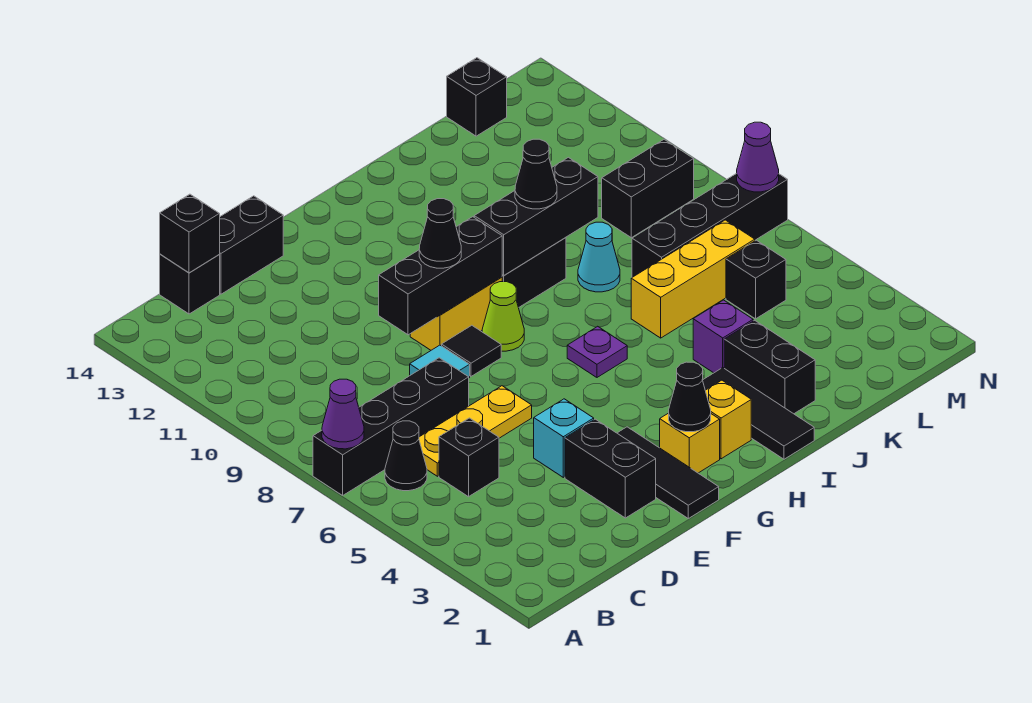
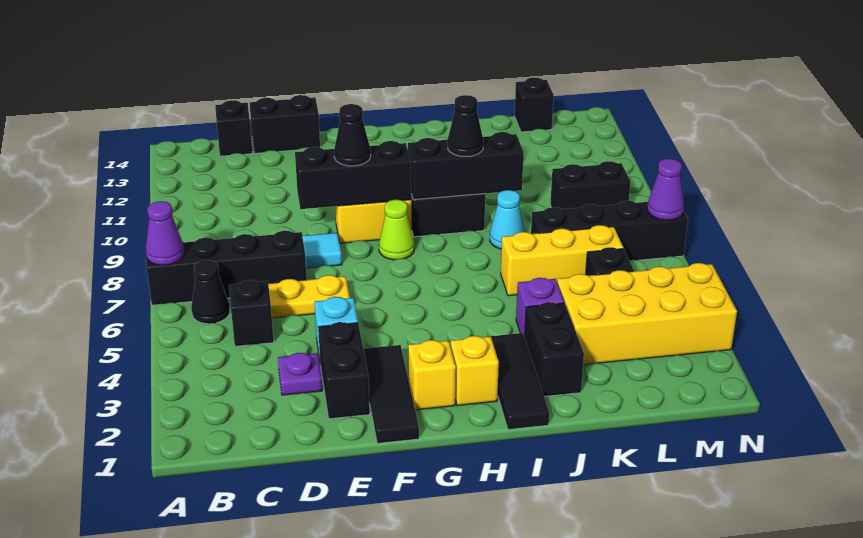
black brick C14 level 2 -> none
black tile F8 level 1 -> none
black cone G2 level 2 -> none
purple plate H6 level 1 -> purple plate D3 level 1
none -> yellow brick K3:N4 level 1

